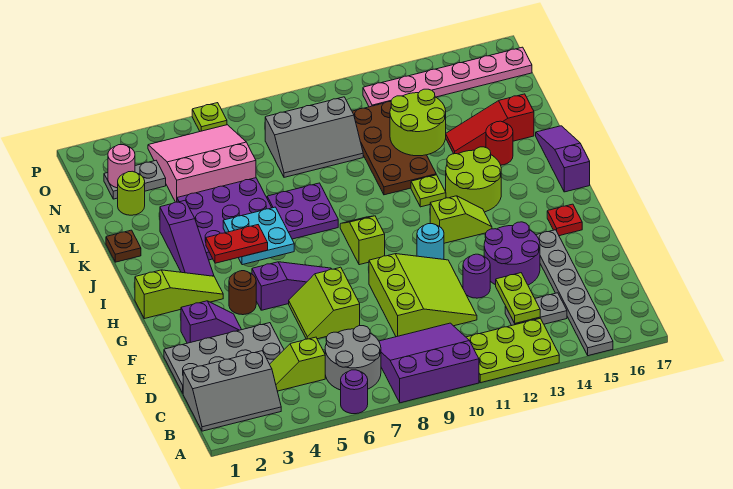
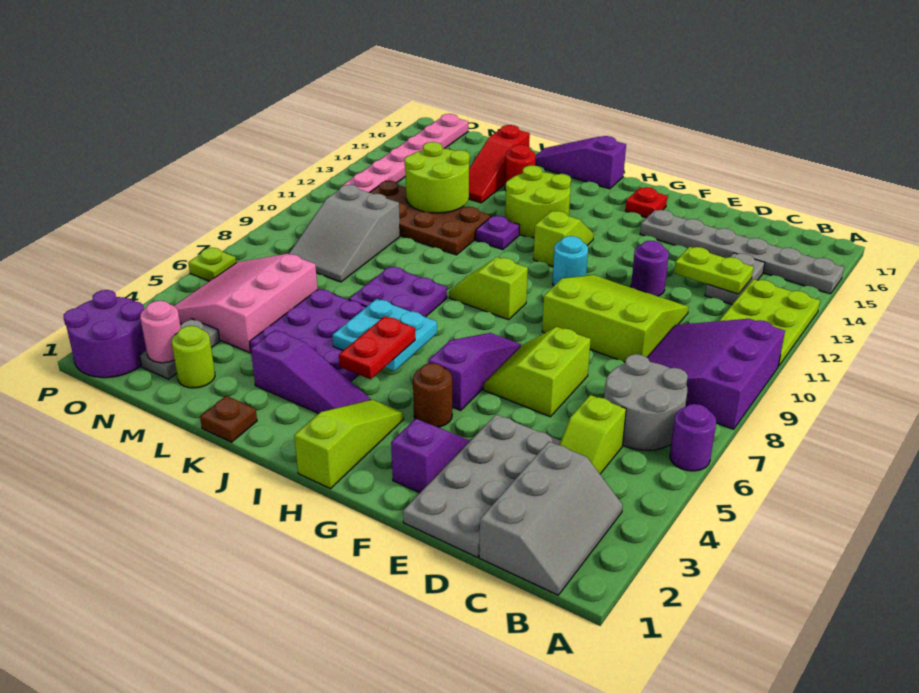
lime slope E6:F7 level 1 top 7 -> lime slope E6:F7 level 1 top E
purple round brick E13:F14 level 1 -> purple round brick O1:P2 level 1
lime plate J12 level 1 -> purple plate J12 level 1
grey slope M8:N10 level 1 top N -> grey slope M8:N10 level 1 top 10

